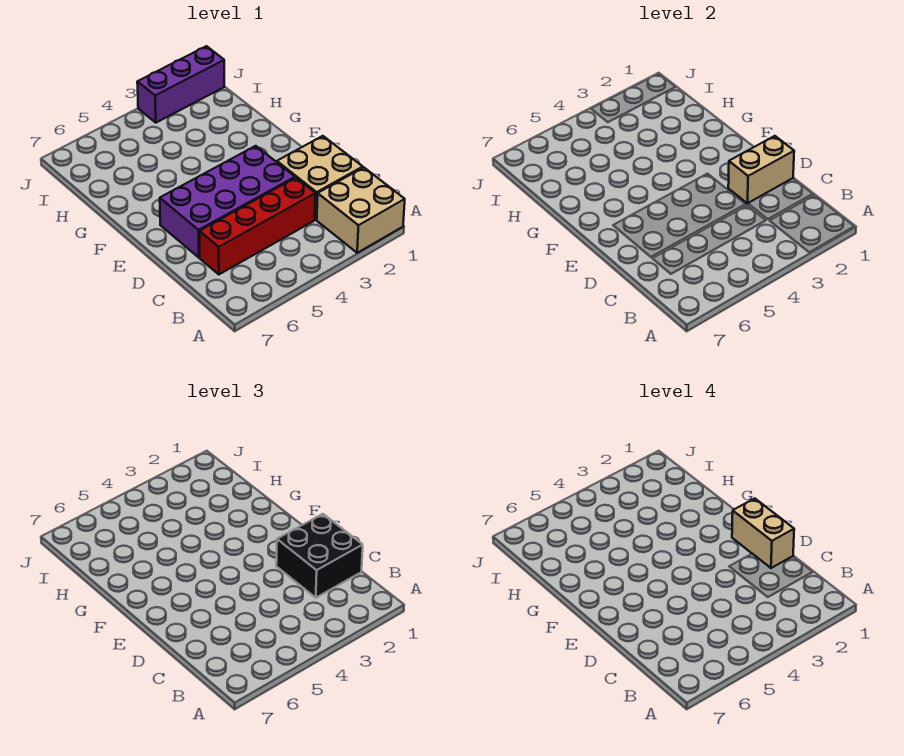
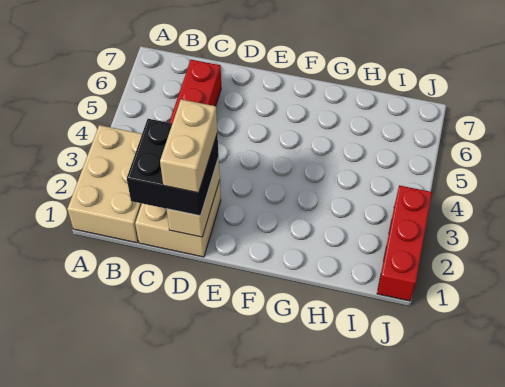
tan brick A1:B2 level 1 -> tan brick A1:B3 level 1
tan brick D1:E1 level 4 -> tan brick D1:D2 level 4
purple brick D3:E6 level 1 -> none
purple brick J1:J3 level 1 -> red brick J1:J3 level 1

